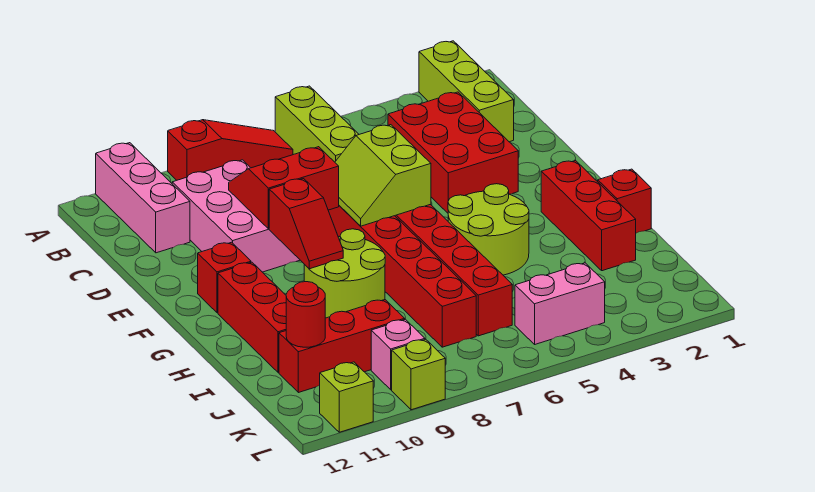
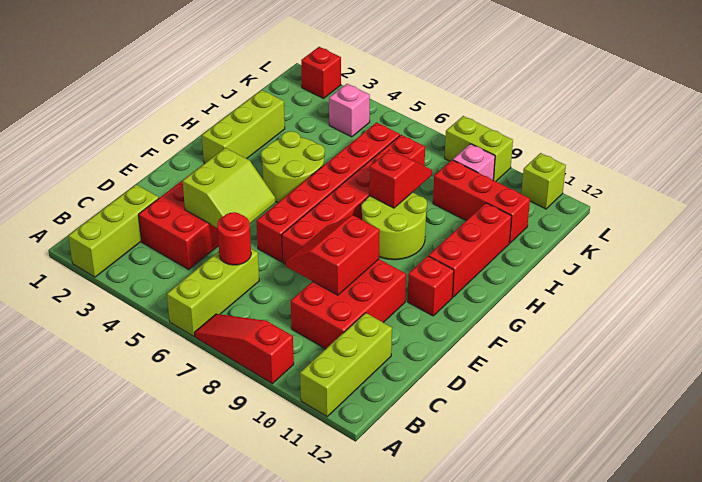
pink brick A11:C11 level 1 -> lime brick A11:C11 level 1
pink brick C9:E10 level 1 -> red brick C9:E10 level 1
red slope D8:E9 level 2 top E -> red slope D8:E9 level 2 top 9
lime slope E6:F7 level 2 top 6 -> lime slope D4:E5 level 2 top 4
red slope F9:G9 level 2 top F -> red slope H8:I8 level 2 top H
red brick G2:I2 level 1 -> lime brick G2:I2 level 1
red brick H1 level 1 -> red brick L2 level 1
red round brick J11 level 2 -> red round brick C6 level 2
pink brick K4:K5 level 1 -> pink brick K4 level 1
lime brick L9 level 1 -> lime brick L8:L9 level 1

